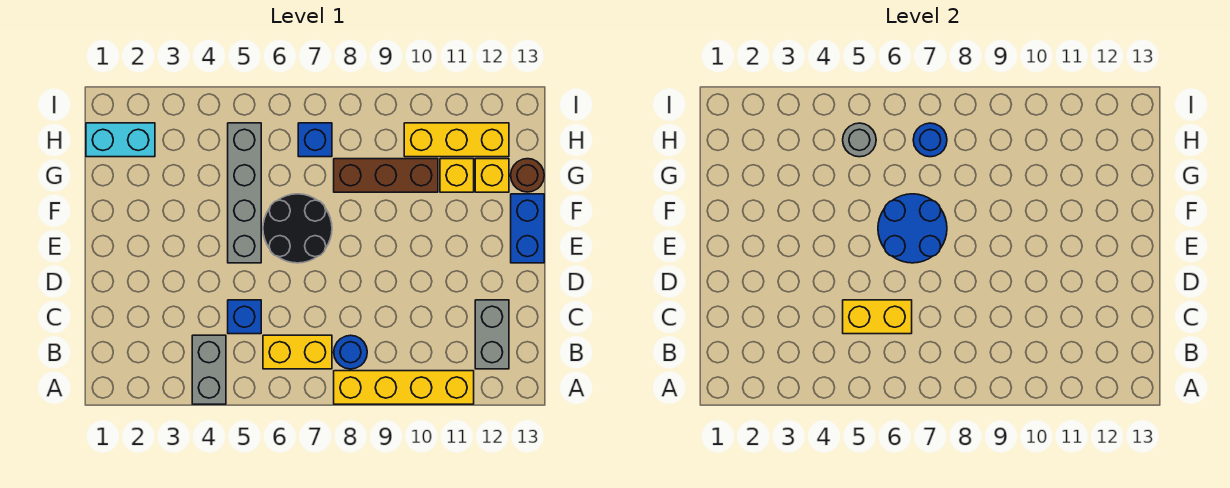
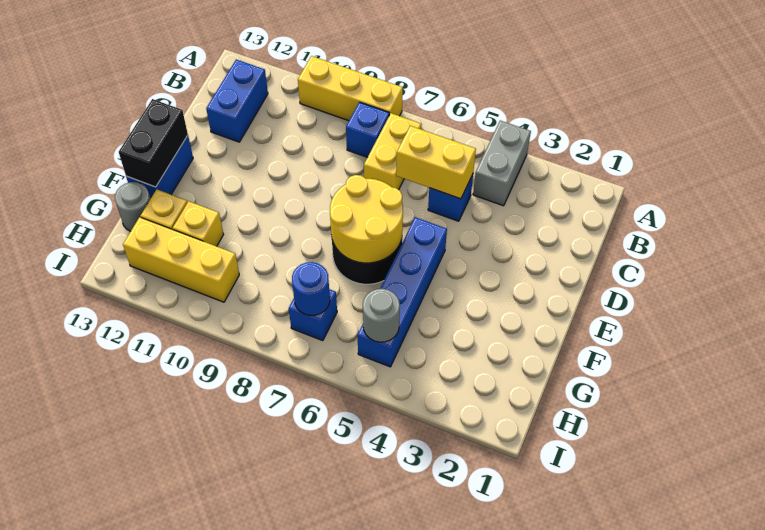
yellow brick A8:A11 level 1 -> yellow brick A8:A10 level 1
yellow brick B6:B7 level 1 -> yellow brick B7:C7 level 1
blue round brick B8 level 1 -> blue brick B8 level 1
grey brick B12:C12 level 1 -> blue brick B12:C12 level 1
grey brick E5:H5 level 1 -> blue brick E5:H5 level 1
blue round brick E6:F7 level 2 -> yellow round brick E6:F7 level 2
none -> black brick E13:F13 level 2
brown brick G8:G10 level 1 -> none
brown round brick G13 level 1 -> grey round brick G13 level 1
cyan brick H1:H2 level 1 -> none

